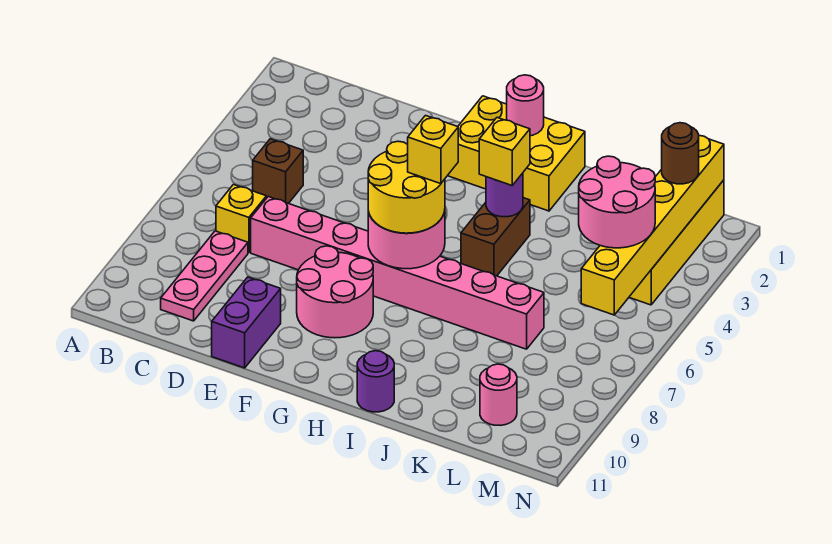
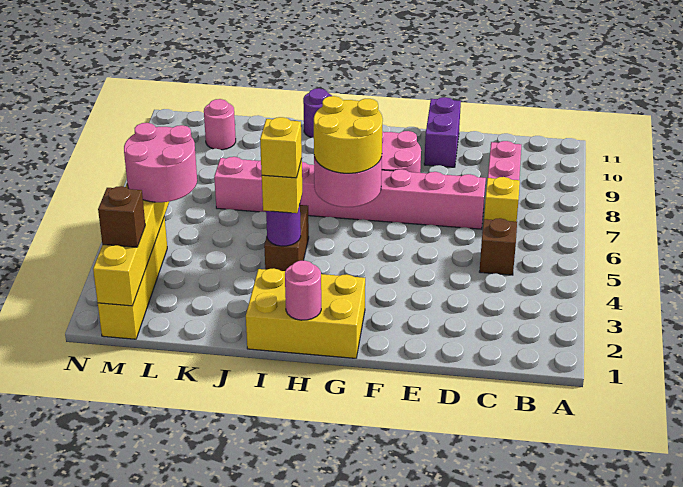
yellow brick H6 level 4 -> yellow brick I4 level 4
brown round brick M2 level 3 -> brown brick M2 level 3

